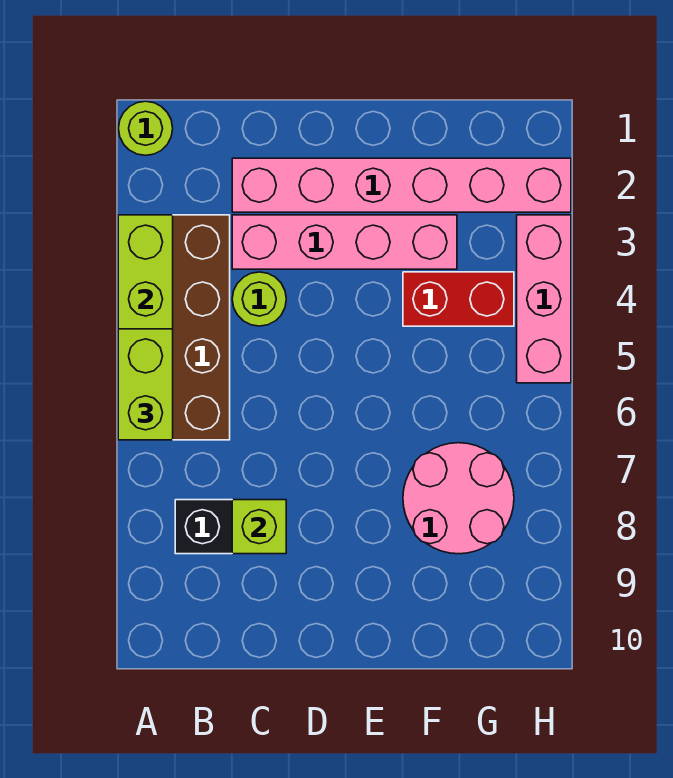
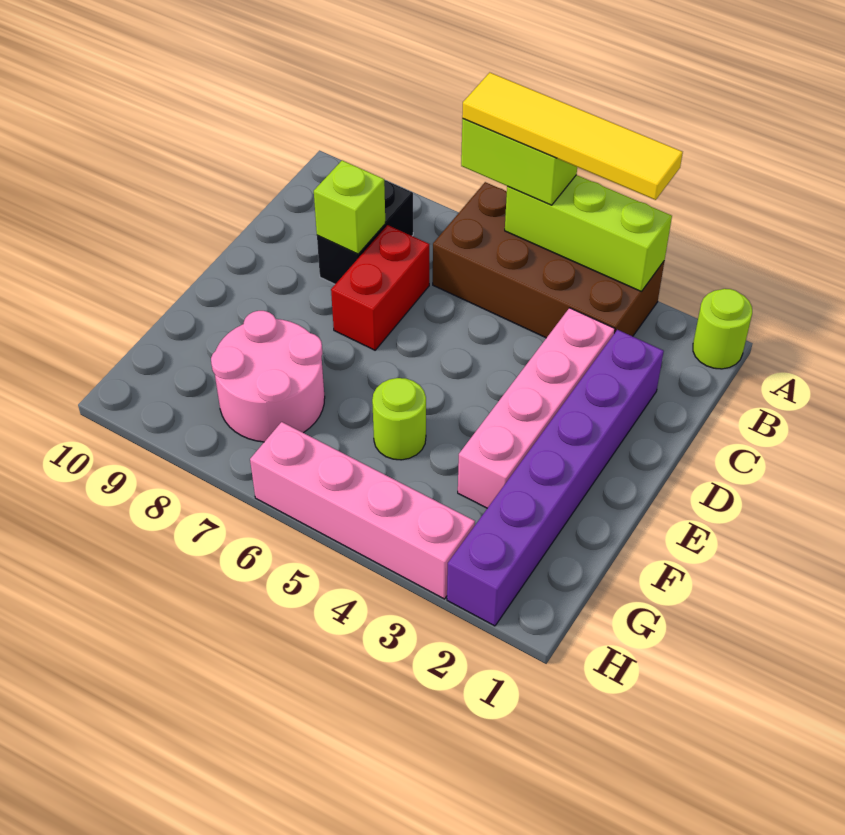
none -> yellow tile A3:A6 level 4
pink brick C2:H2 level 1 -> purple brick C2:H2 level 1
lime round brick C4 level 1 -> lime round brick F5 level 1
red brick F4:G4 level 1 -> red brick C7:D7 level 1
pink brick H3:H5 level 1 -> pink brick H3:H6 level 1

